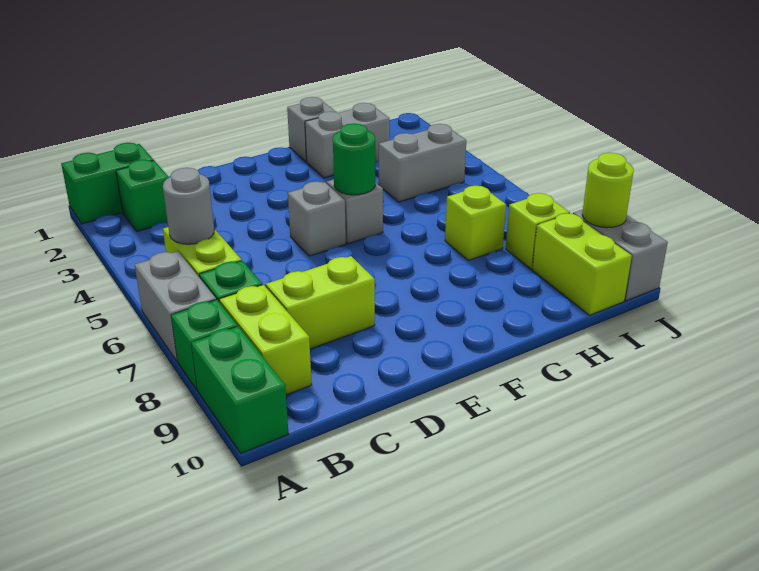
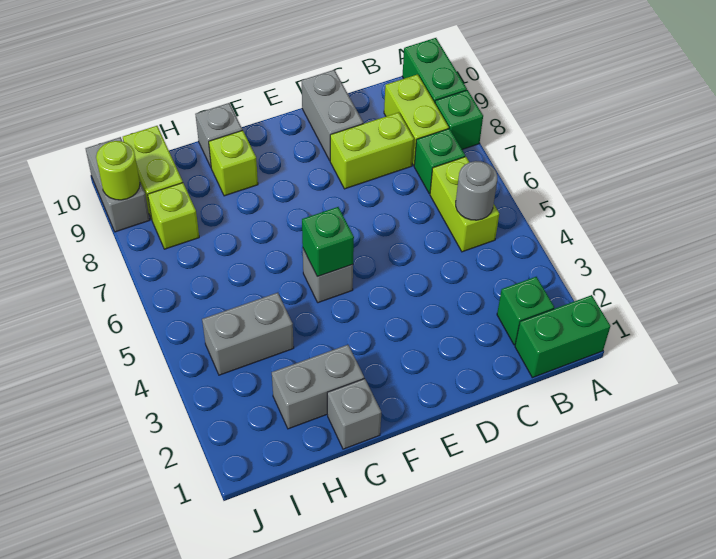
grey brick A6:A7 level 1 -> grey brick D9:D10 level 1
grey brick E5 level 1 -> grey brick G10 level 1
green round brick F5 level 2 -> green brick F5 level 2
lime brick H7 level 1 -> lime brick G9 level 1

